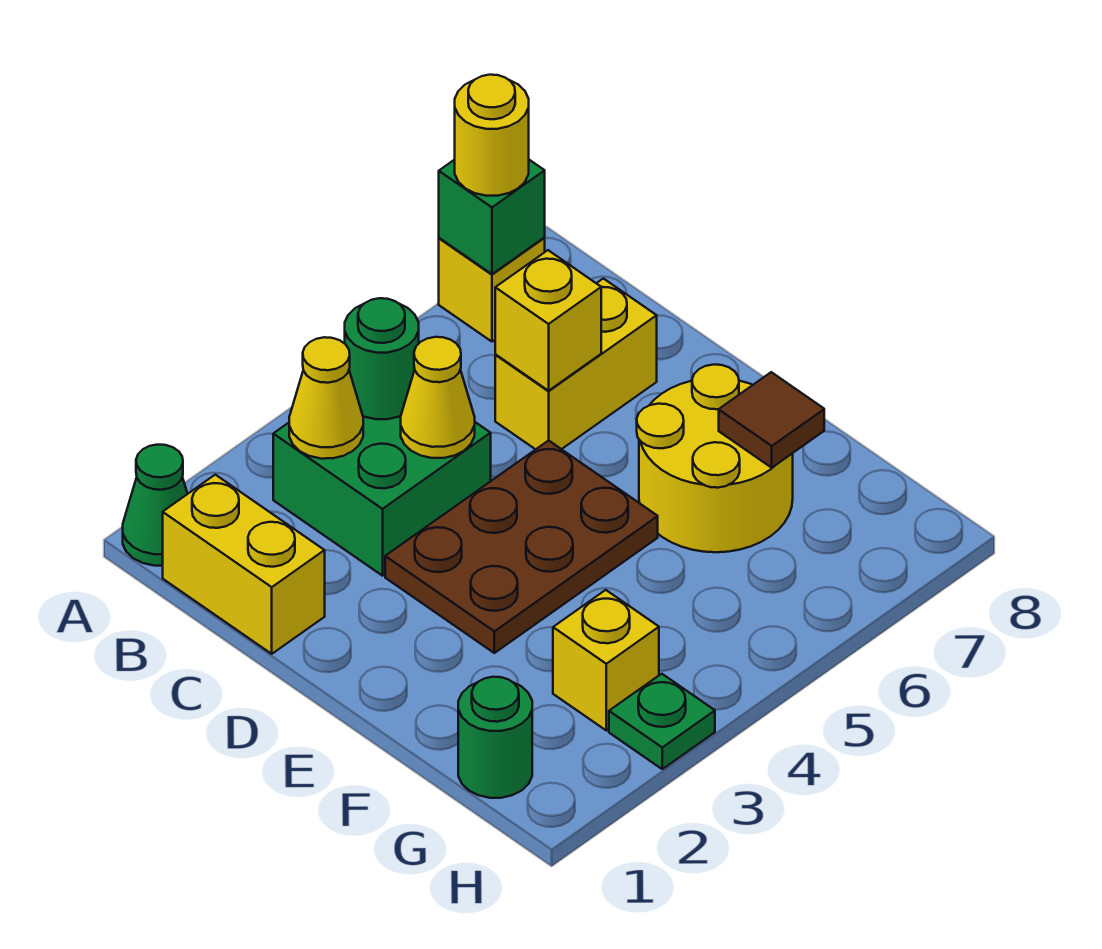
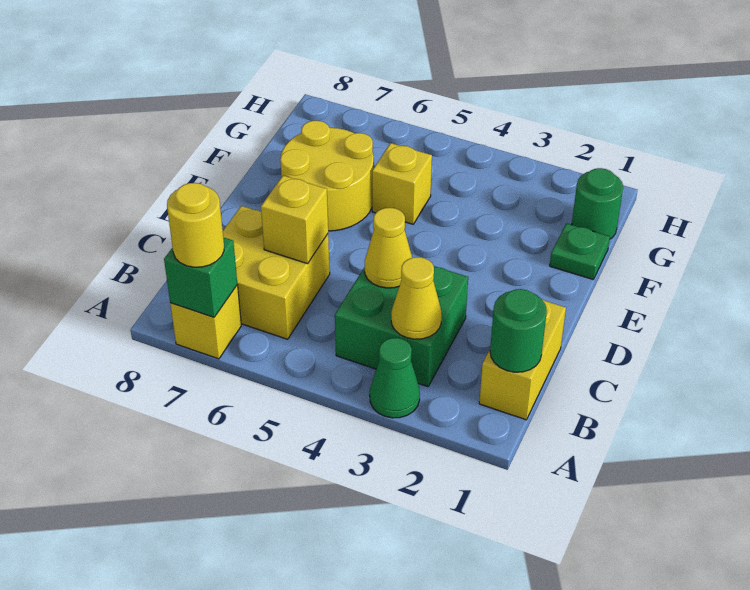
green cone A1 level 1 -> green cone A3 level 1
green round brick B4 level 2 -> green round brick B1 level 2
yellow brick C6:C7 level 1 -> yellow brick B6:C7 level 1
brown plate D3:E5 level 1 -> none
brown tile F7 level 2 -> none
yellow brick G3 level 1 -> yellow brick F5 level 1
green plate H3 level 1 -> green plate F1 level 1

